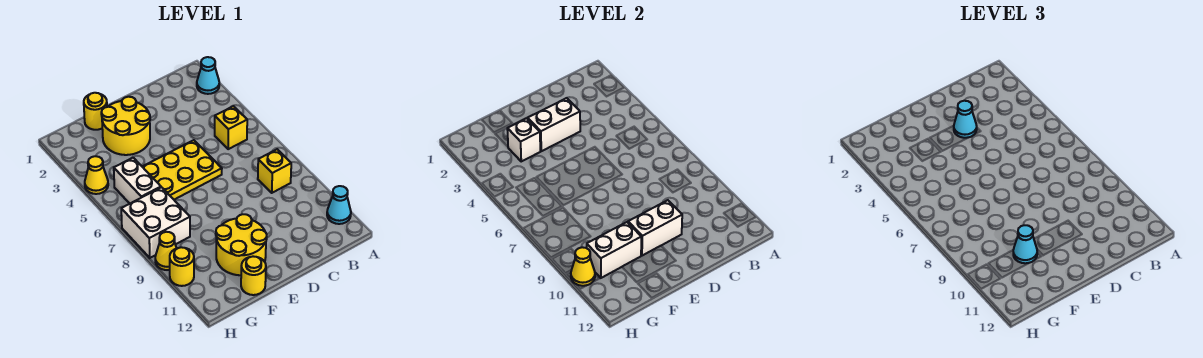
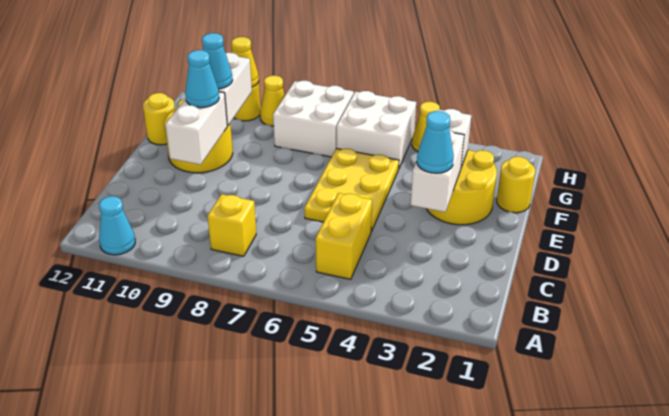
cyan cone A2 level 1 -> cyan cone E10 level 3
yellow brick B5 level 1 -> yellow brick B5:C5 level 1
white brick G5:G6 level 1 -> white brick G5:H6 level 1

